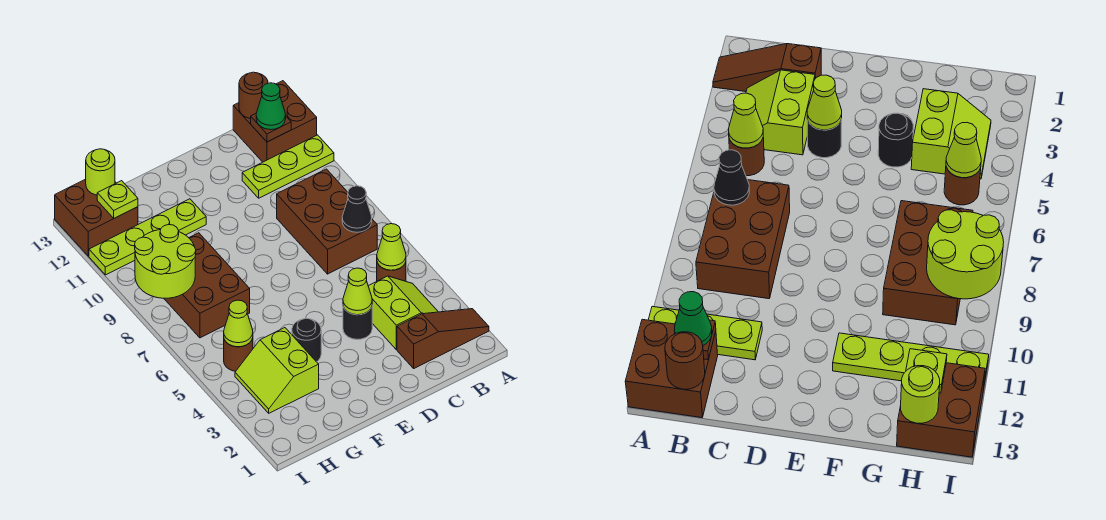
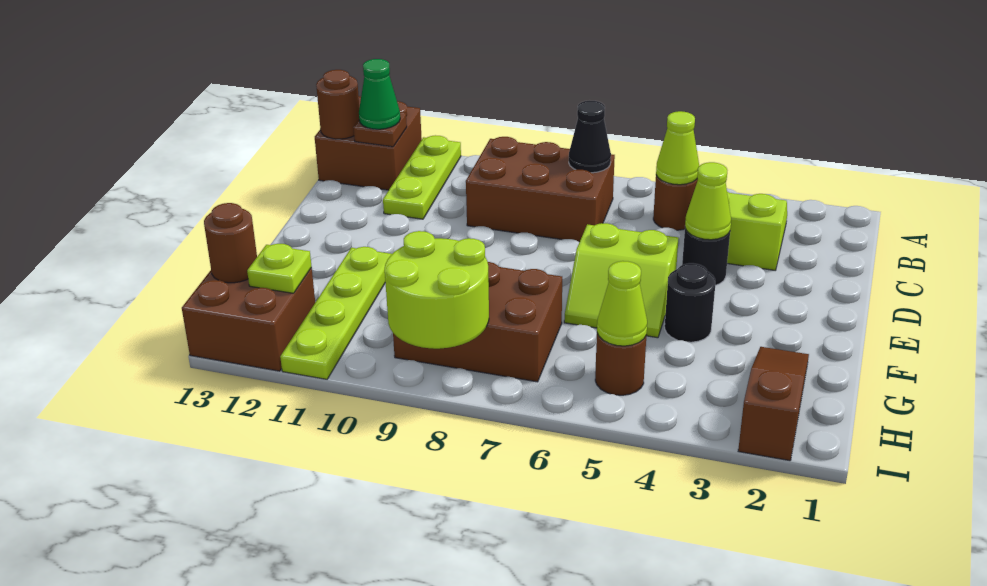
brown slope A2:C2 level 1 top C -> brown slope G2:I2 level 1 top I
lime slope G3:H4 level 1 top G -> lime slope E5:F6 level 1 top E
lime round brick H13 level 2 -> brown round brick H13 level 2

